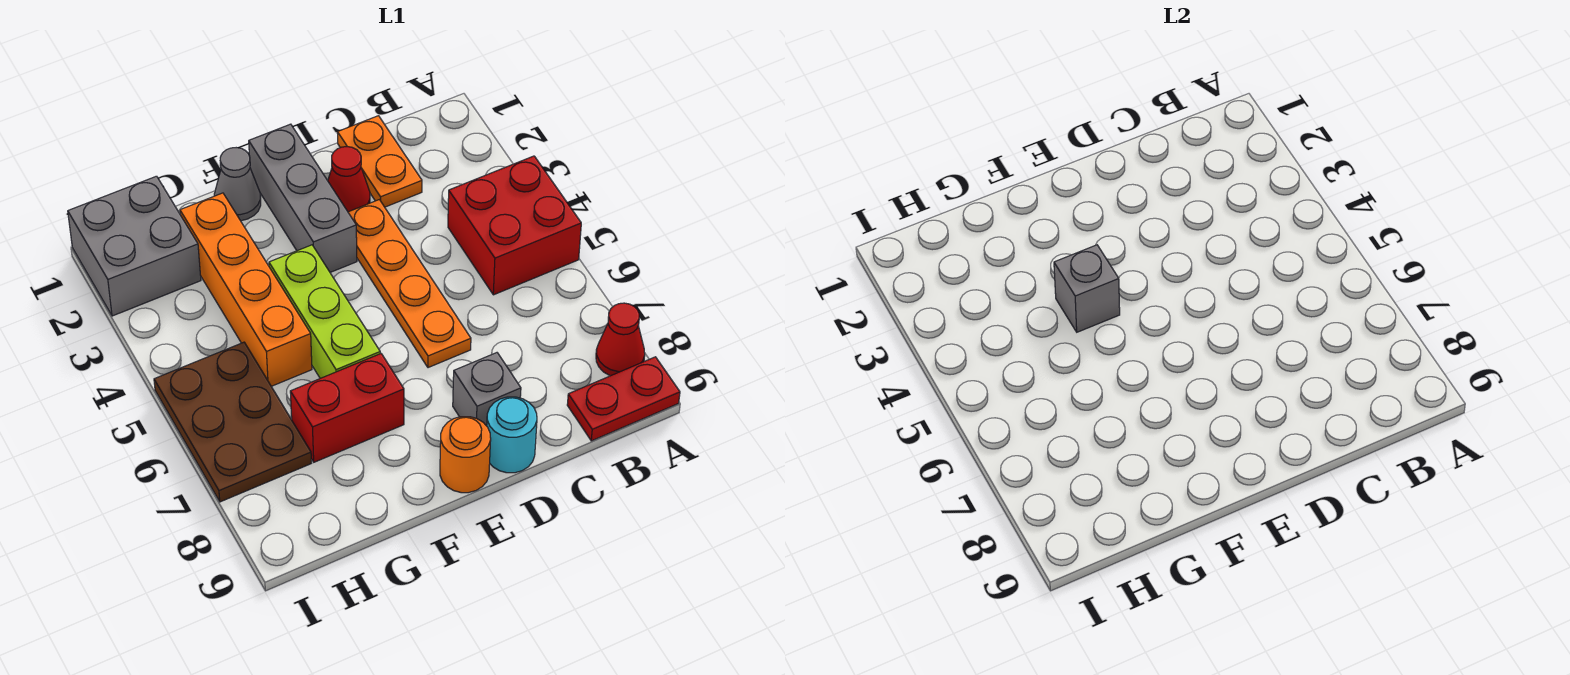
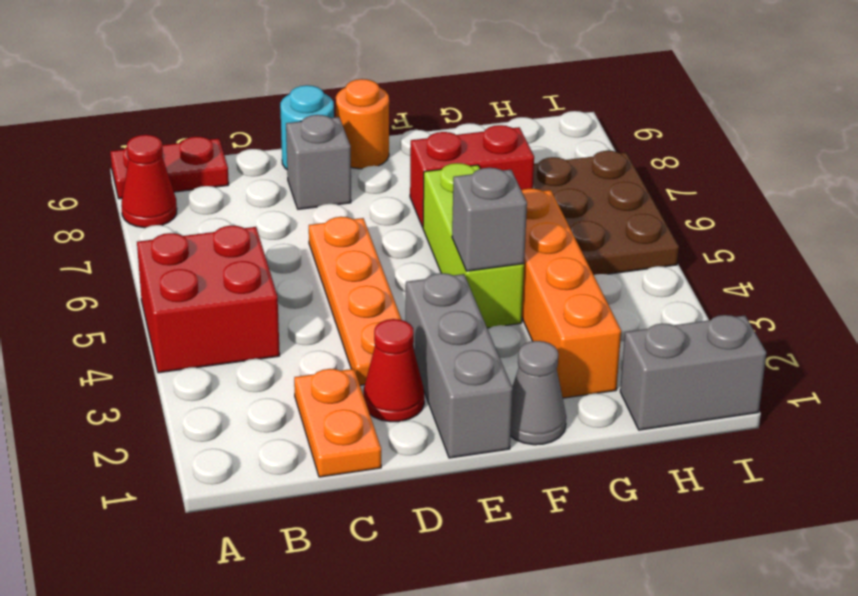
grey brick H1:I2 level 1 -> grey brick H1:I1 level 1

